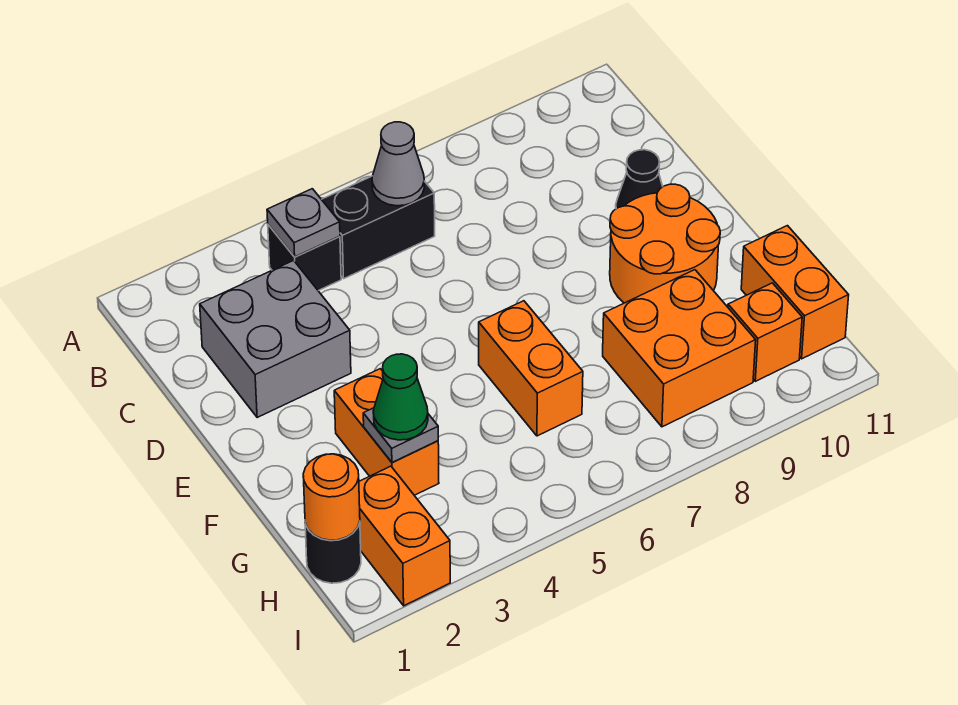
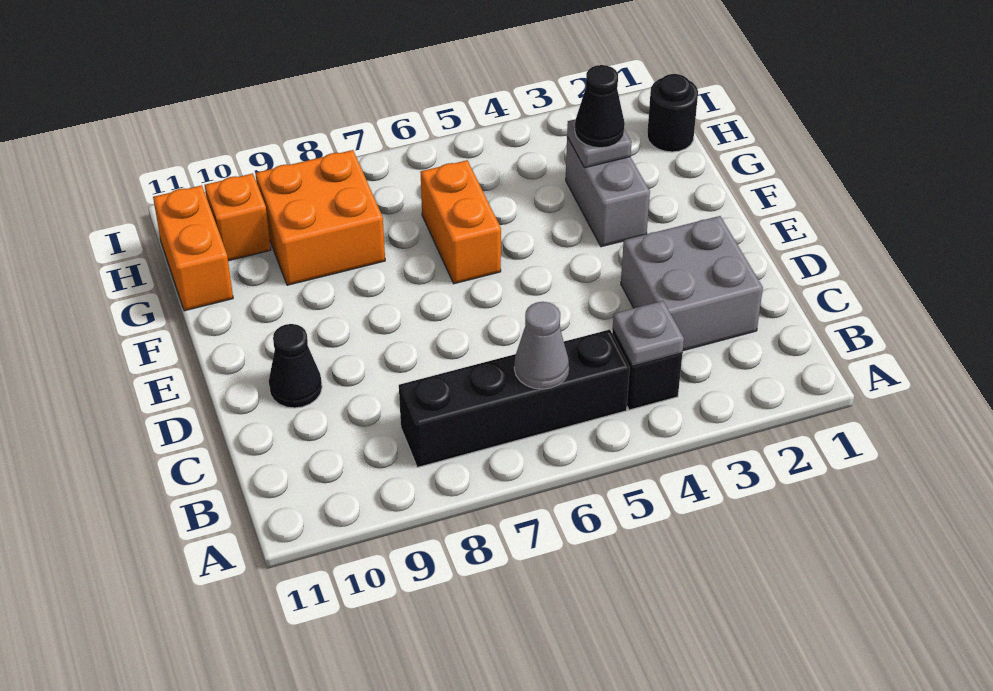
black brick B5:B6 level 1 -> black brick B5:B8 level 1
orange round brick E9:F10 level 1 -> none
orange brick F3:G3 level 1 -> grey brick F3:G3 level 1
green cone G3 level 3 -> black cone G3 level 3
orange round brick H1 level 2 -> none
orange brick H2:I2 level 1 -> none

